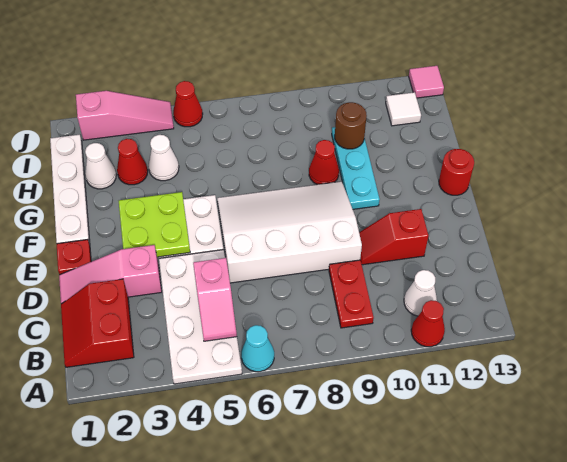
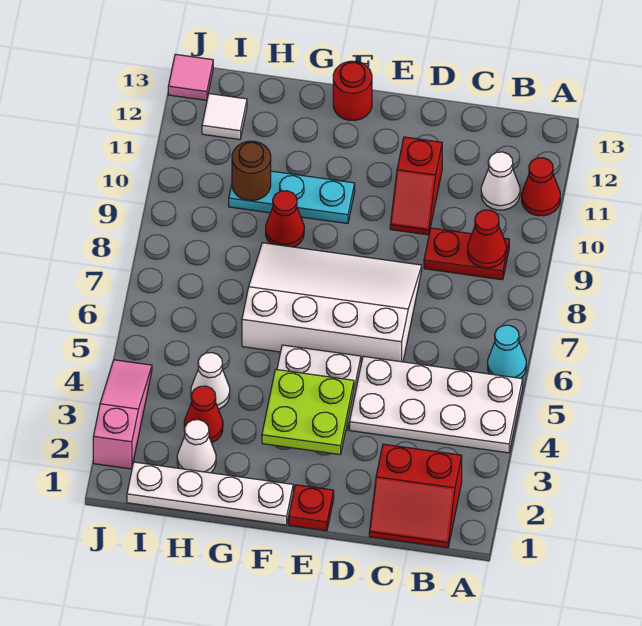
pink slope B5:C5 level 2 top C -> none
pink slope D1:D3 level 1 top 3 -> none
white slope D6:F9 level 1 top D -> white slope D6:G8 level 1 top 6
red cone J5 level 1 -> red cone B9 level 2

